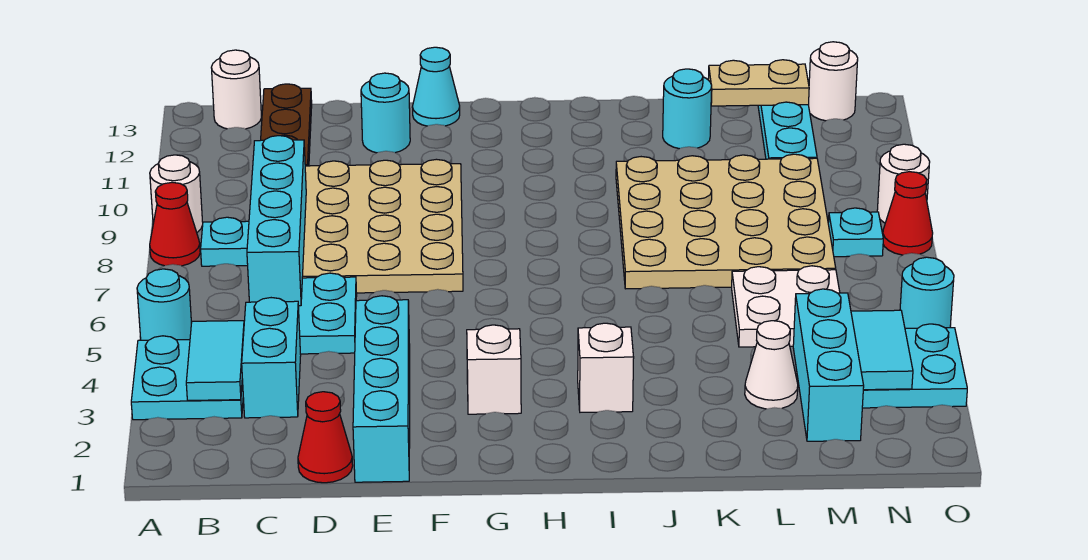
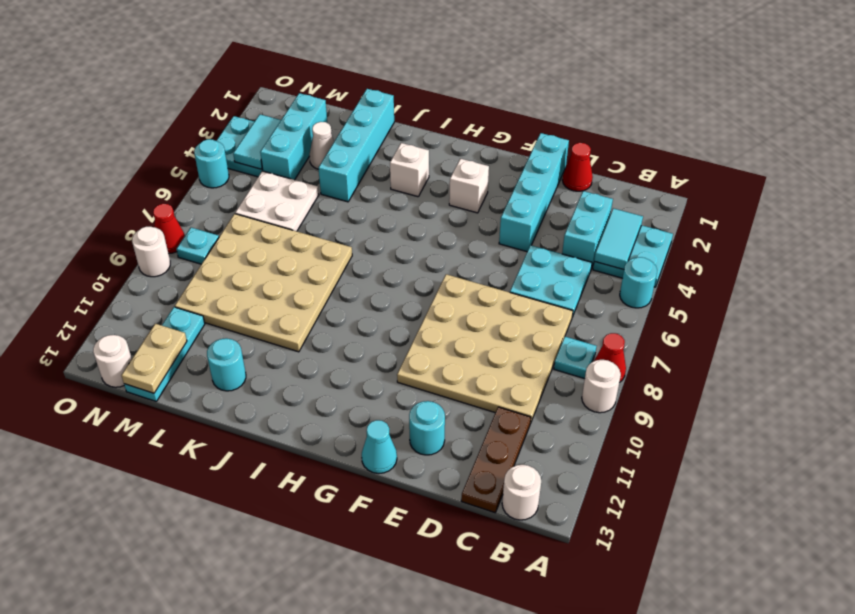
cyan brick C6:C9 level 2 -> cyan brick K1:K4 level 1
tan plate L13:M13 level 2 -> tan plate M12:M13 level 2

